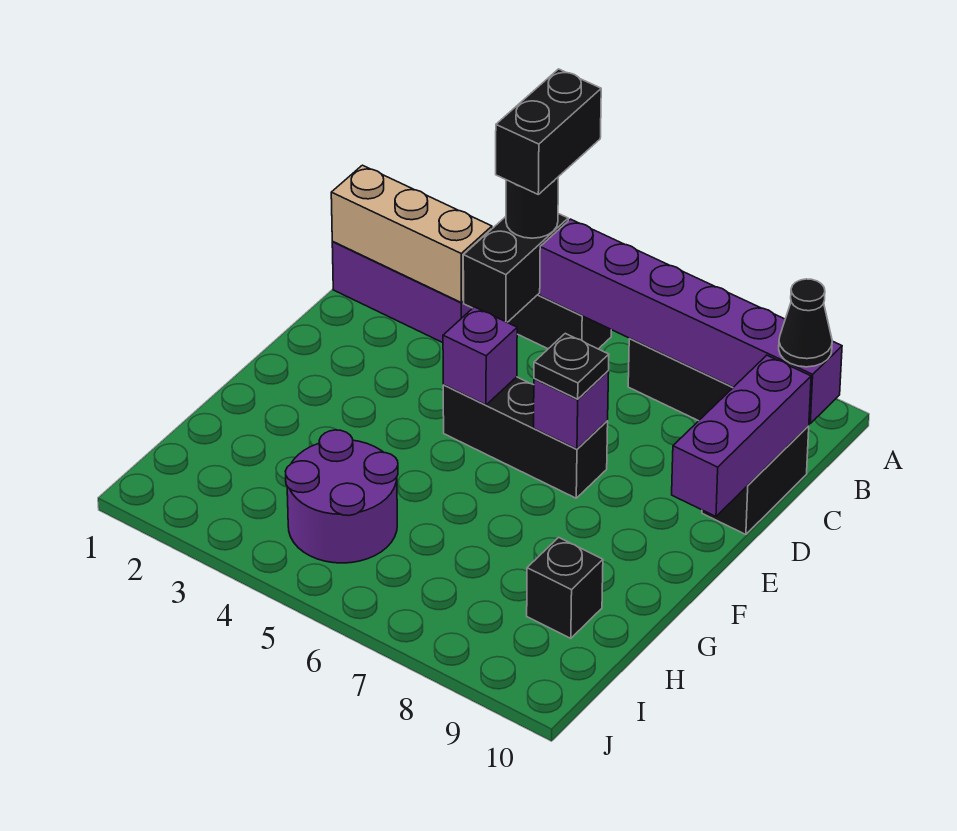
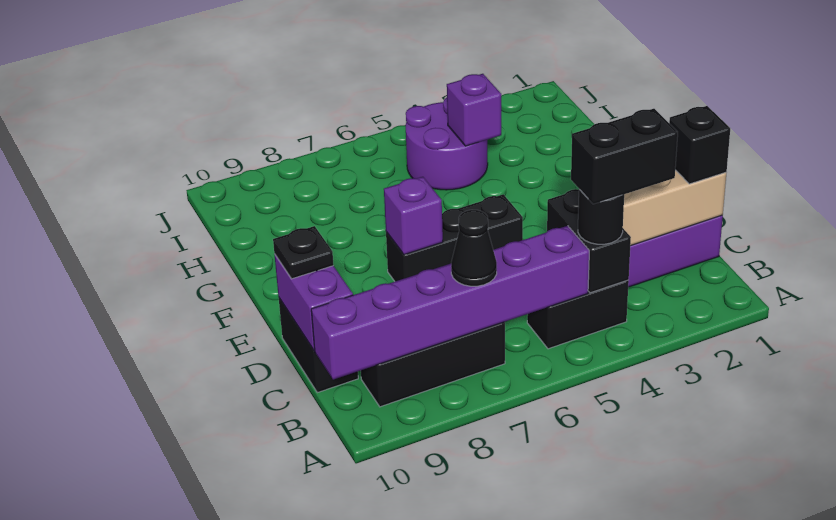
black brick A4:B4 level 4 -> black brick B3:B4 level 4
black cone B10 level 3 -> black cone B7 level 3
purple brick C10:E10 level 2 -> purple brick C10:D10 level 2
purple brick E5 level 2 -> purple brick H4 level 2
black plate E7 level 3 -> black plate D10 level 3
black brick H9 level 1 -> black brick C1 level 3

